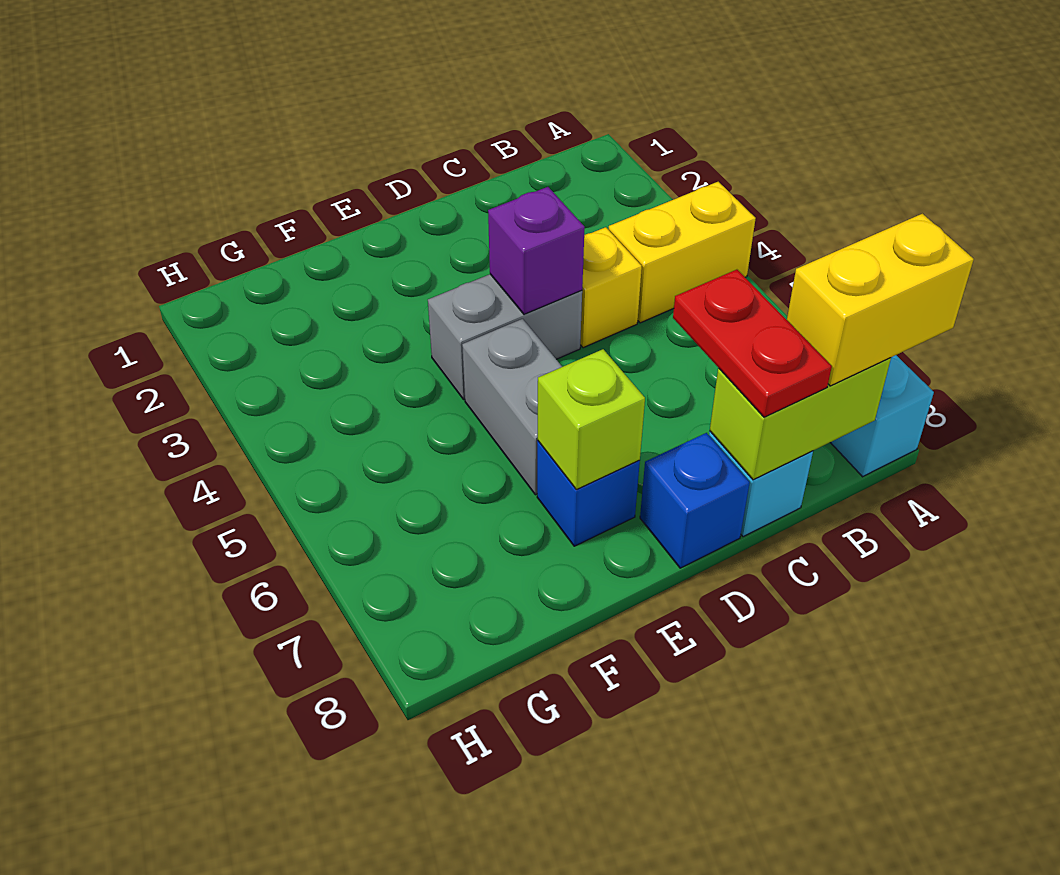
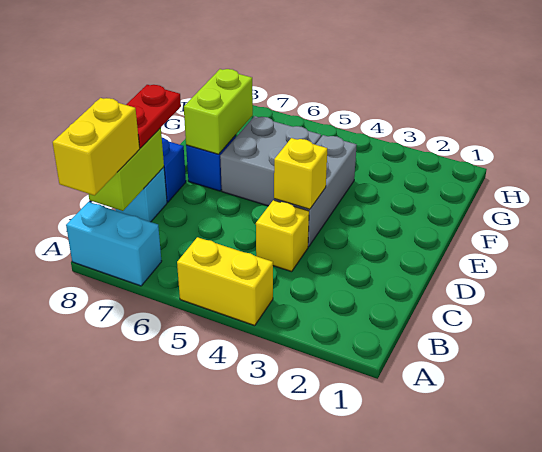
yellow brick A4:B4 level 1 -> yellow brick A4:A5 level 1
red plate C7:C8 level 3 -> red plate C8:D8 level 3
grey brick D4:E4 level 1 -> grey brick D4:F4 level 1
purple brick D4 level 2 -> yellow brick D4 level 2
grey brick E5:E6 level 1 -> grey brick E5:F6 level 1
lime brick E7 level 2 -> lime brick E7:F7 level 2

